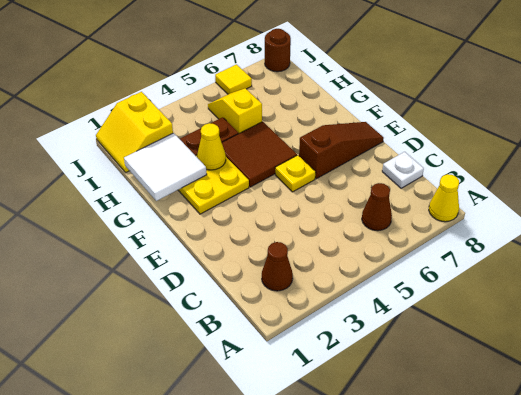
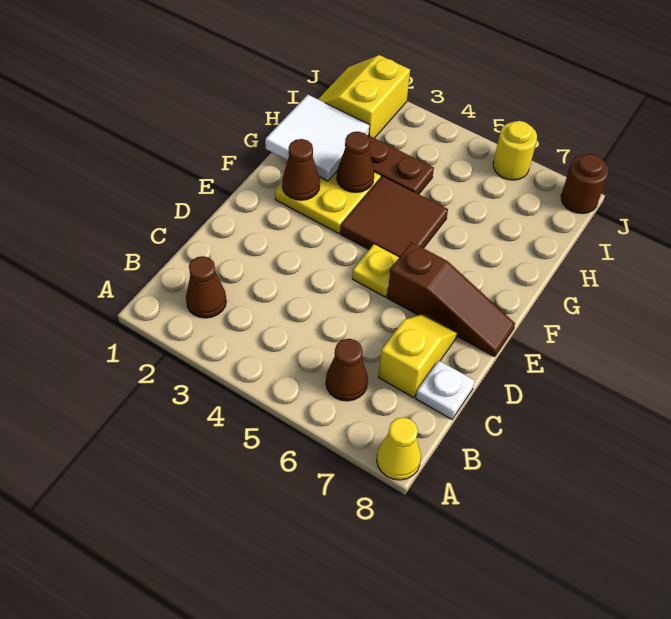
none -> brown cone F2 level 2
yellow cone G3 level 2 -> brown cone G3 level 2
yellow slope H5:I5 level 1 top H -> yellow slope C7:D7 level 1 top C
yellow tile J6 level 1 -> yellow round brick J6 level 1

